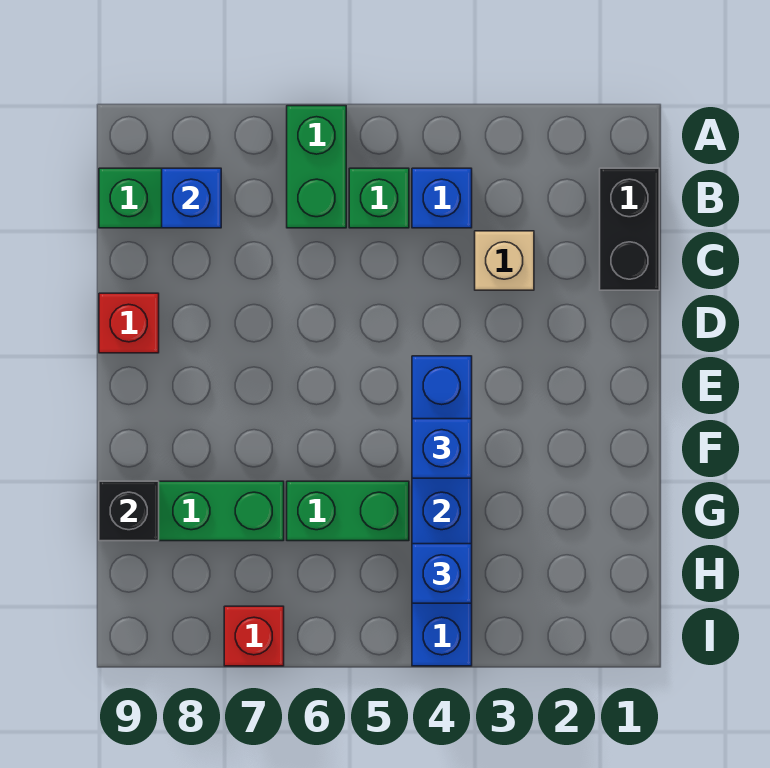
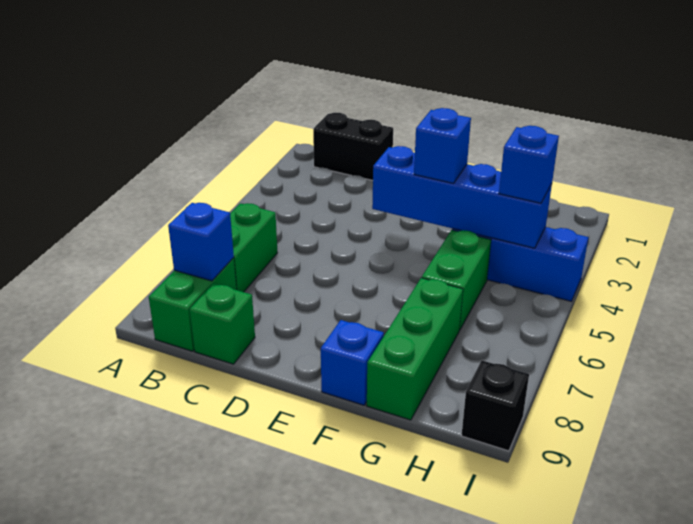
green brick A6:B6 level 1 -> green brick B6:B7 level 1
blue brick B4 level 1 -> blue brick F9 level 1
green brick B5 level 1 -> green brick C9 level 1
tan brick C3 level 1 -> none
red brick D9 level 1 -> none
black brick G9 level 2 -> black brick I9 level 1
red brick I7 level 1 -> none

